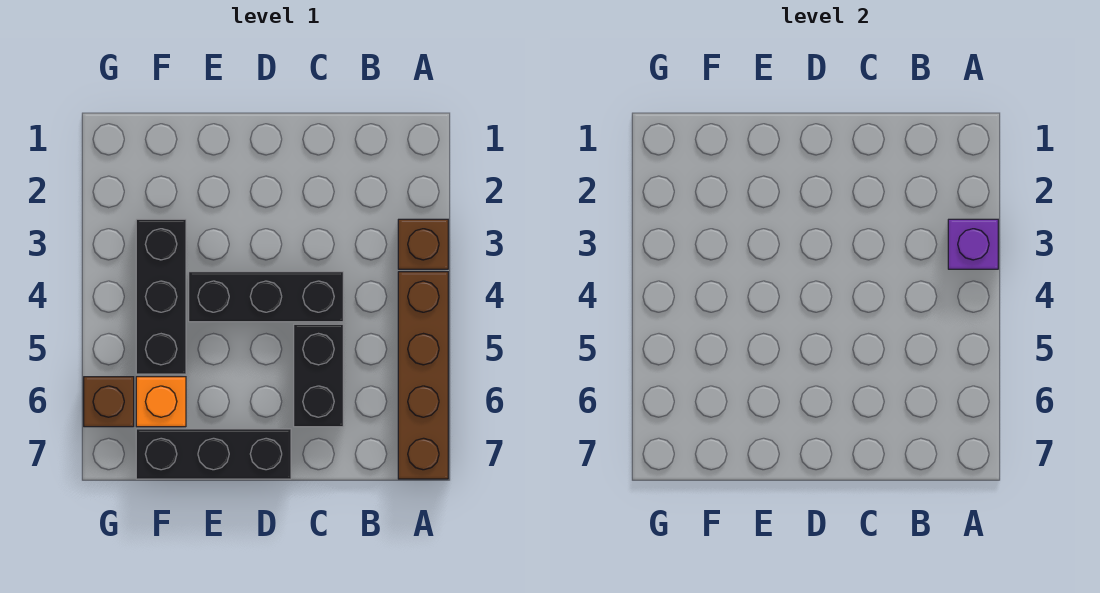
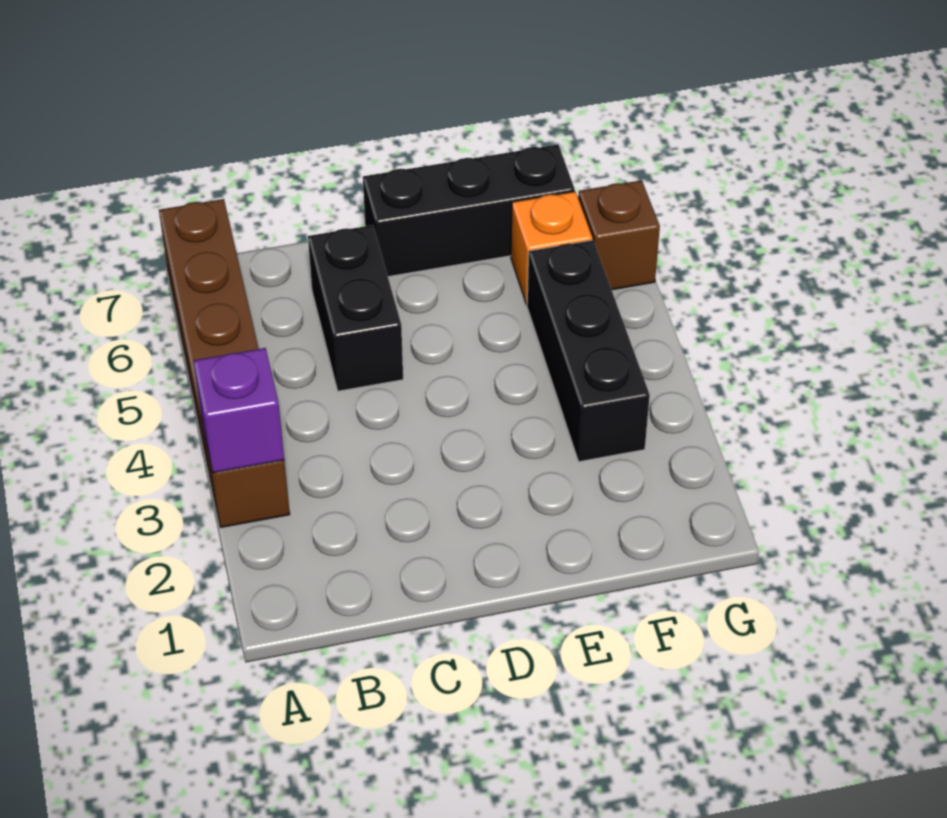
black brick C4:E4 level 1 -> none

